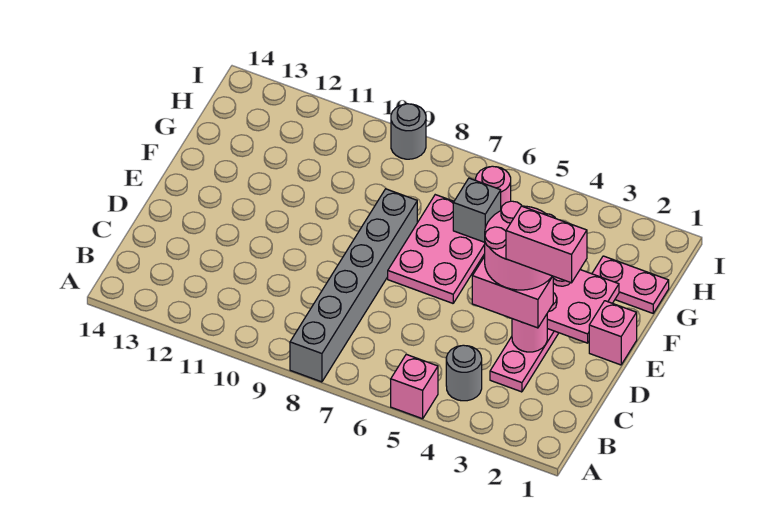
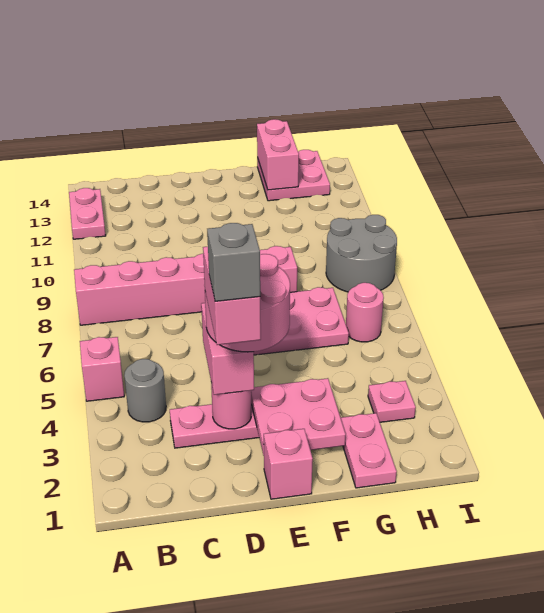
grey brick A8:F8 level 1 -> pink brick A8:F8 level 1
none -> pink plate A12:A13 level 1
grey brick G6 level 2 -> grey brick D2 level 6
none -> pink plate G13:H14 level 1
none -> pink brick G13:G14 level 2
none -> pink plate H3 level 1
grey round brick I9 level 1 -> grey round brick H8:I9 level 1

